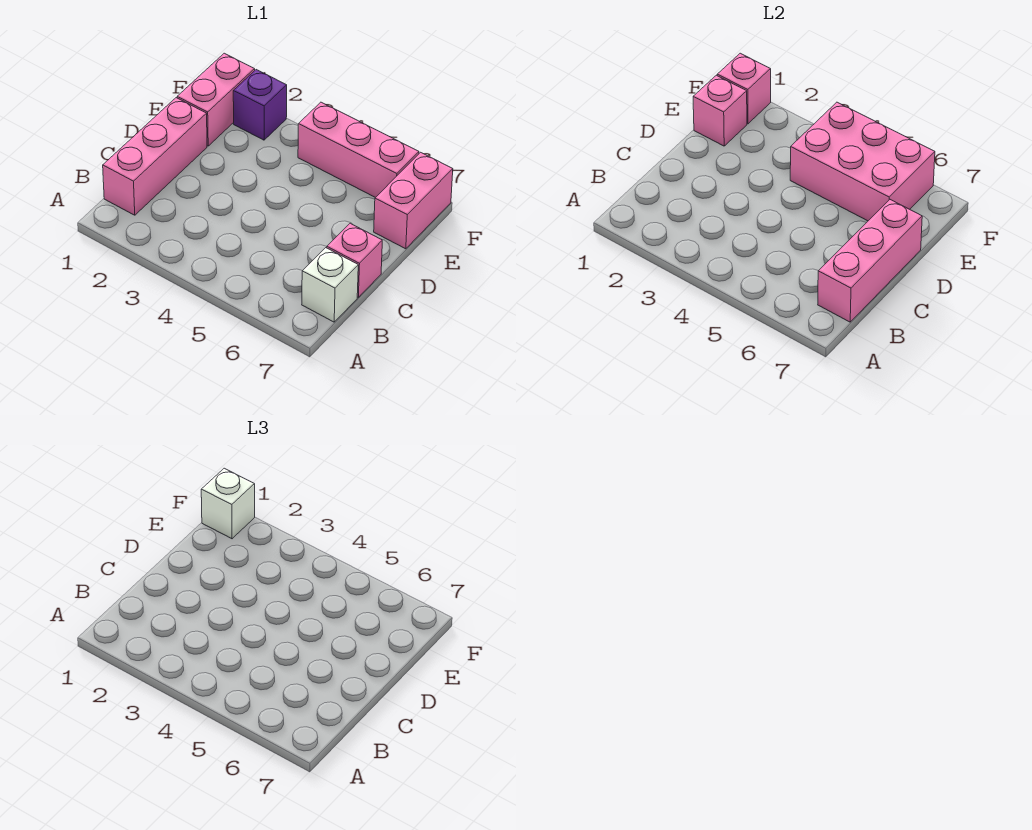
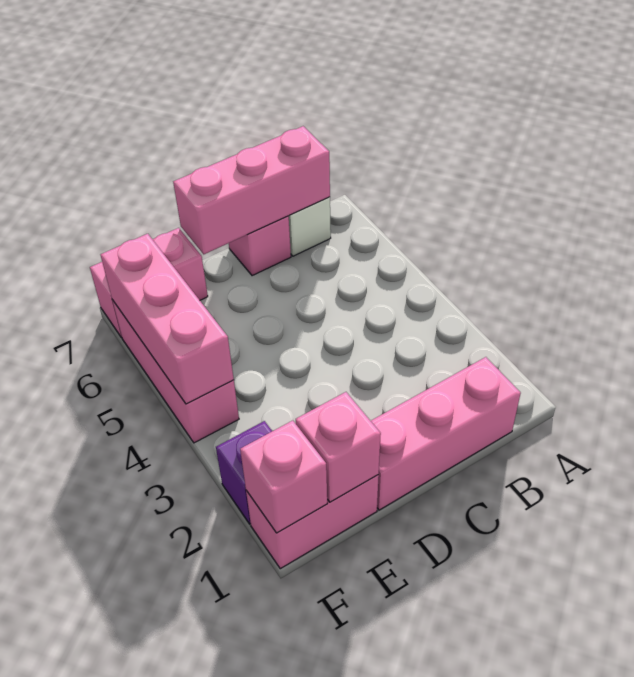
pink brick E4:F6 level 2 -> pink brick F4:F6 level 2
white brick F1 level 3 -> none

